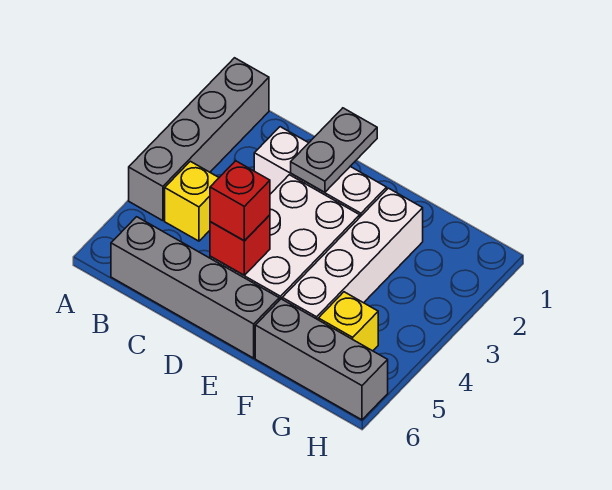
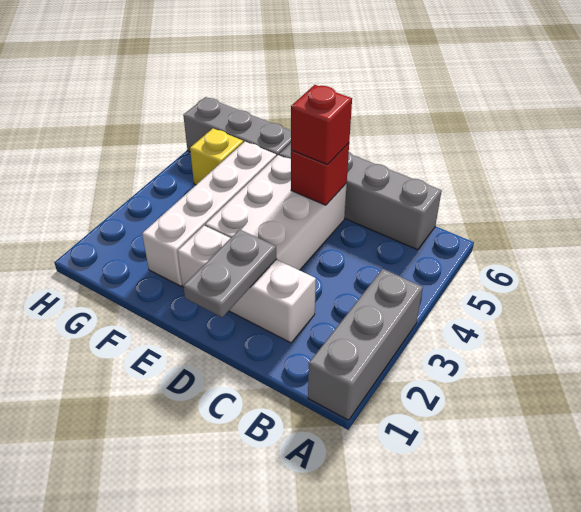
grey brick A1:A4 level 1 -> grey brick A1:A3 level 1
yellow brick B4 level 1 -> none

